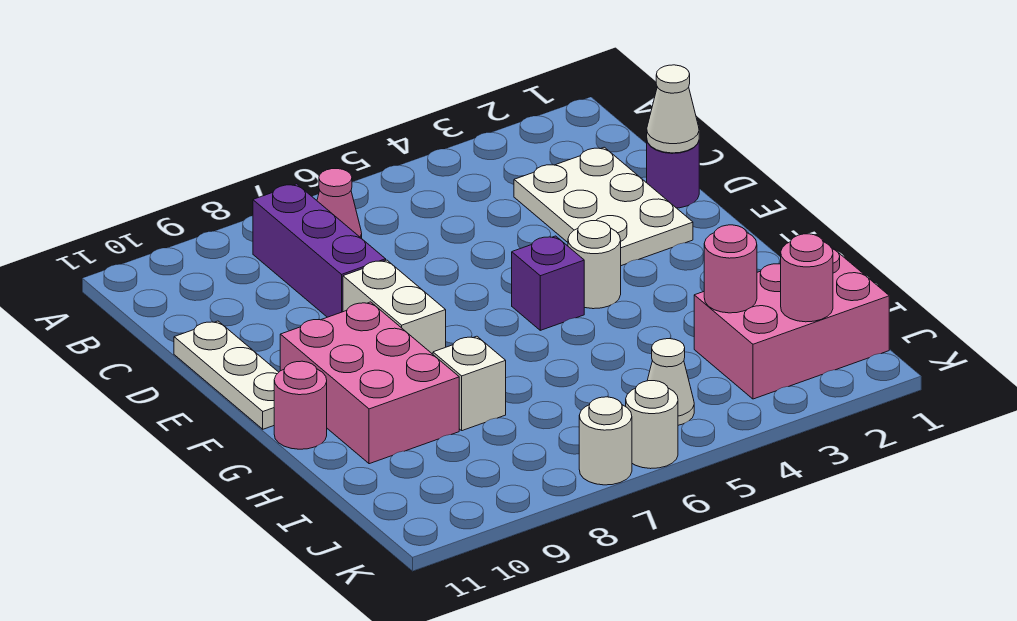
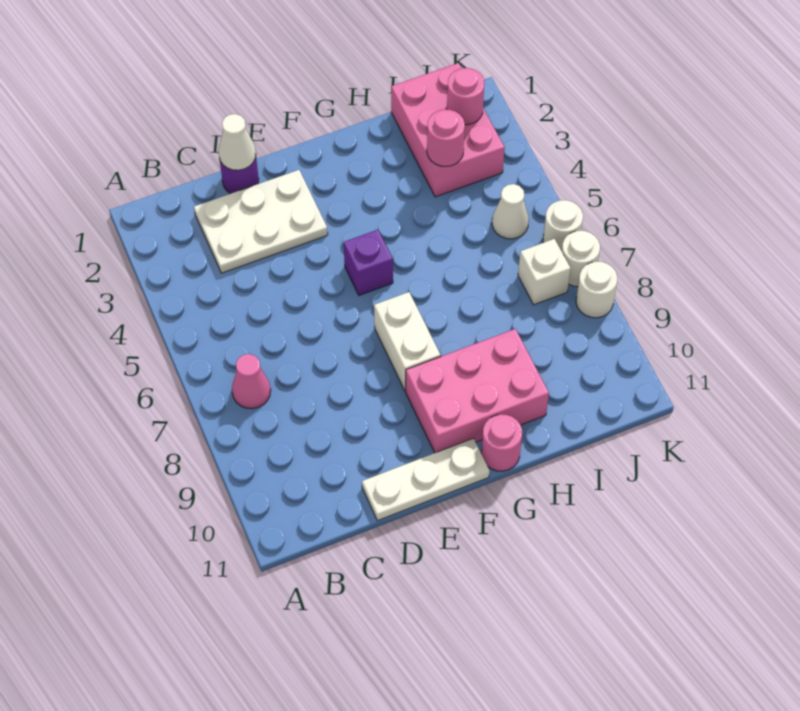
purple brick B8:D8 level 1 -> none
white brick E8:F8 level 1 -> white brick F7:F8 level 1
white round brick F4 level 1 -> white round brick K8 level 1
white brick H8 level 1 -> white brick J7 level 1

